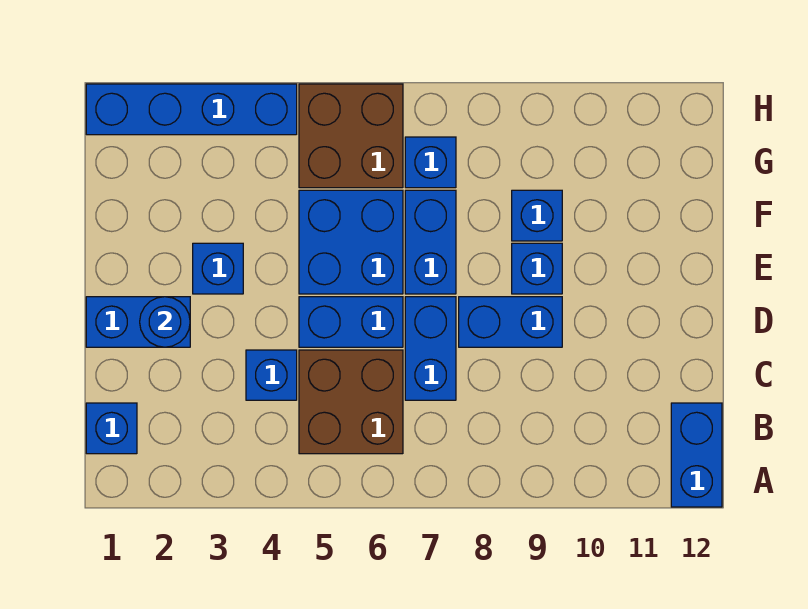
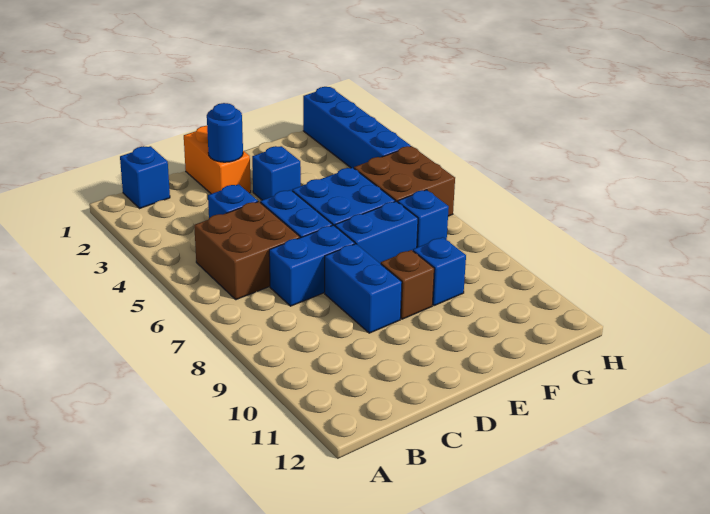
blue brick A12:B12 level 1 -> none
blue brick D1:D2 level 1 -> orange brick D1:D2 level 1
blue brick E9 level 1 -> brown brick E9 level 1

